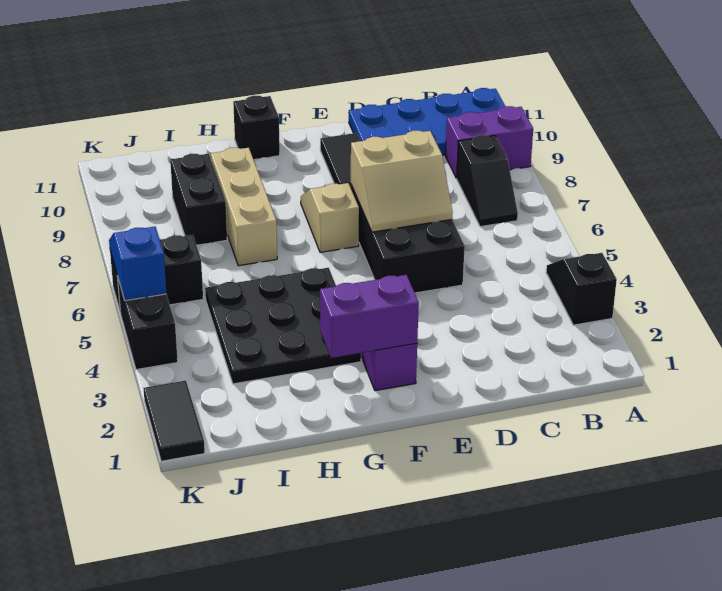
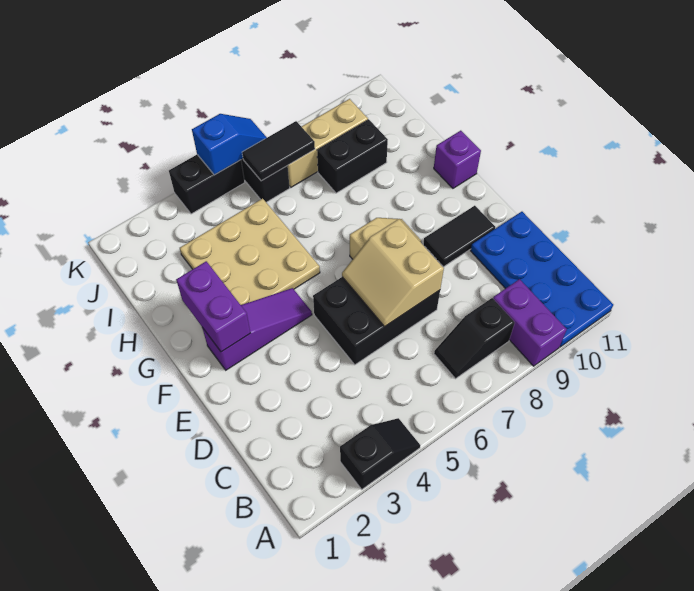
black plate G3:I5 level 1 -> tan plate G3:I5 level 1
black brick G11 level 1 -> purple brick G11 level 1
tan brick H7:H9 level 1 -> tan brick J7:J9 level 1
black tile K1:K2 level 1 -> black tile J6:J7 level 2

